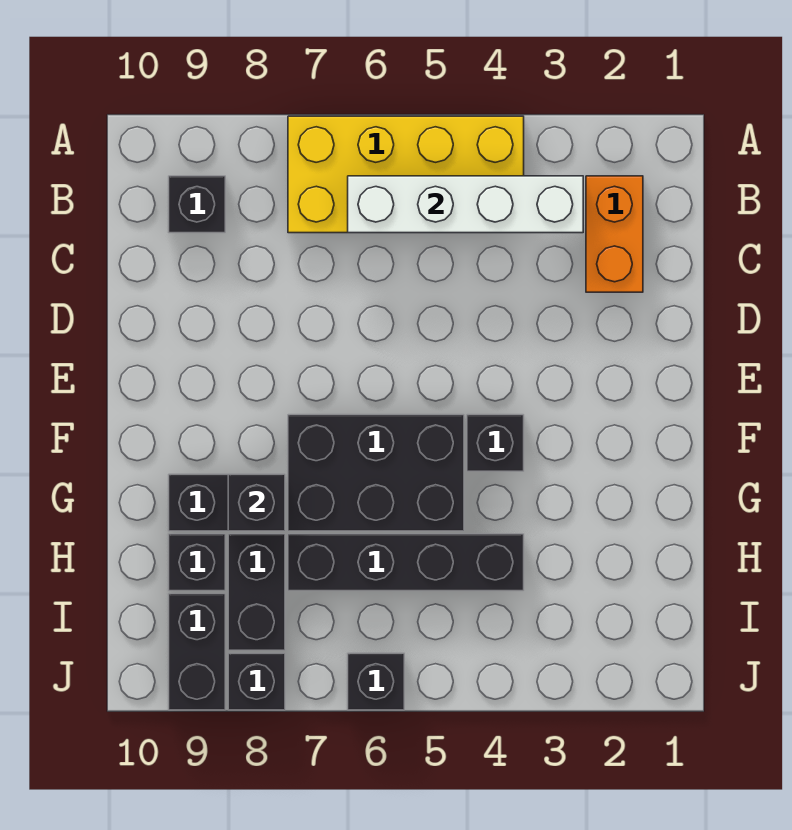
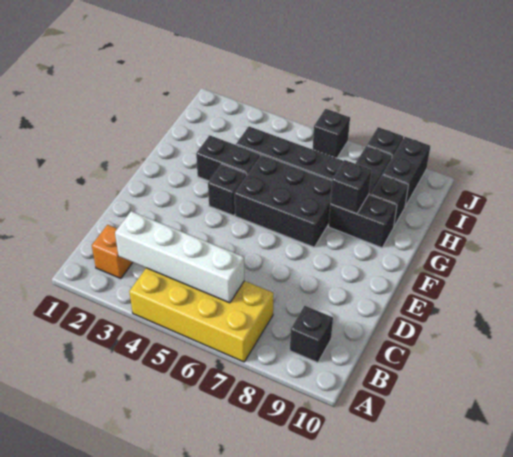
orange brick B2:C2 level 1 -> orange brick B2 level 1
none -> black brick G3:G4 level 1

